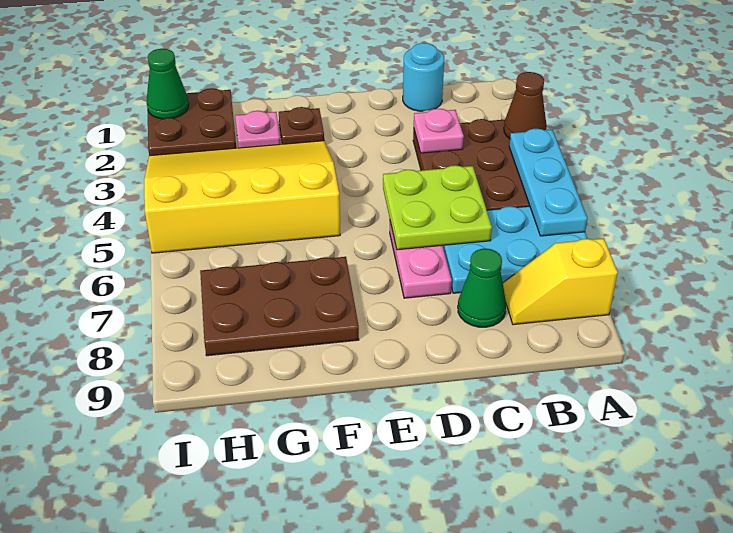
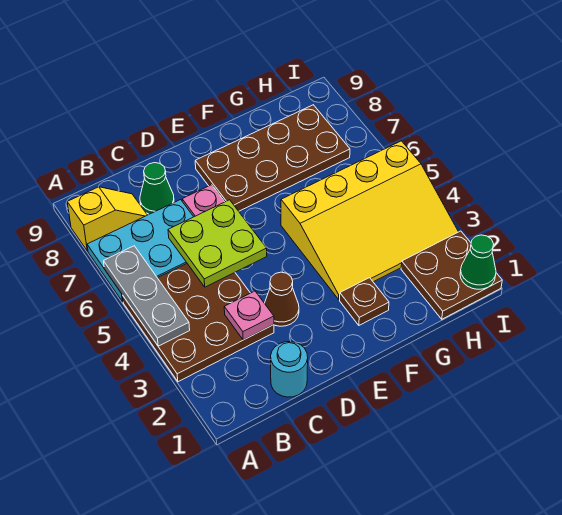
brown cone A3 level 2 -> brown cone D3 level 1
cyan plate A4:A6 level 2 -> grey plate A4:A6 level 2
brown plate F7:H8 level 1 -> brown plate E7:H8 level 1
pink plate G2 level 1 -> none

